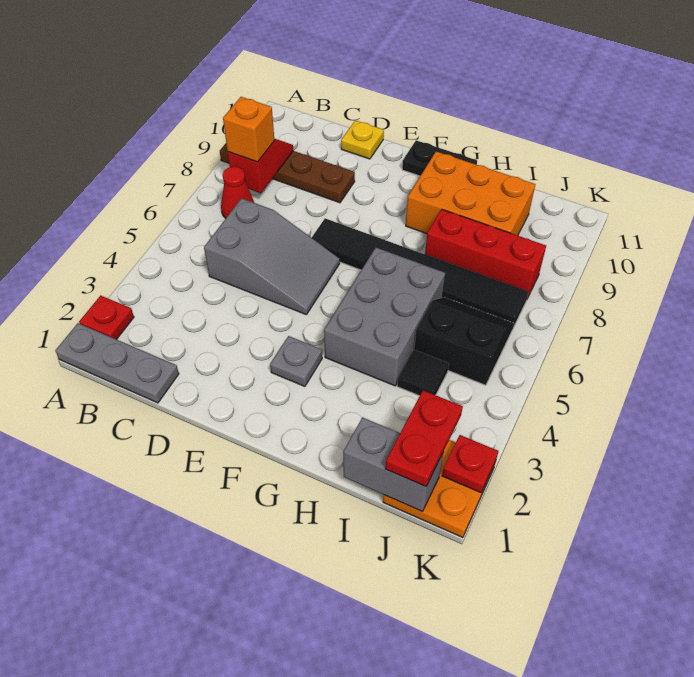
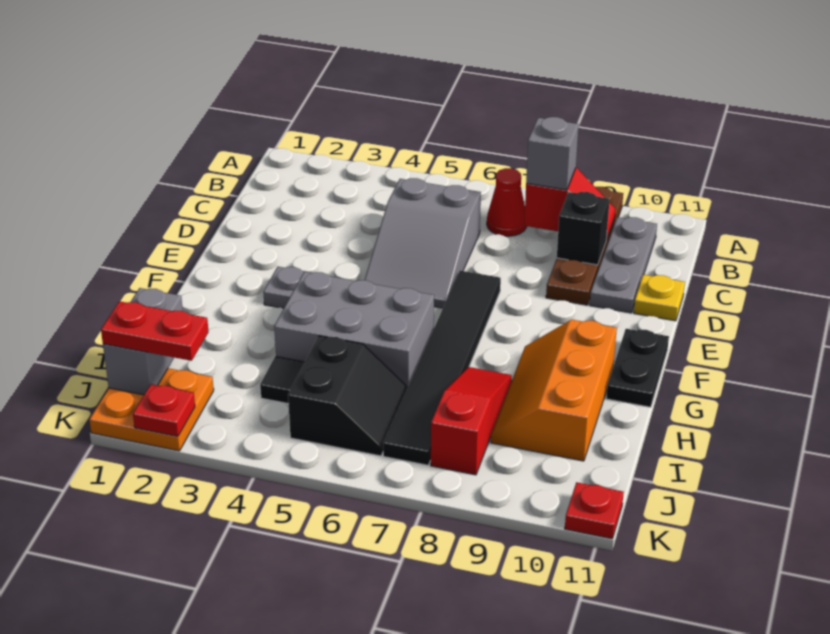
grey plate A1:C1 level 1 -> grey plate B10:D10 level 1
red plate A2 level 1 -> red plate K11 level 1
orange brick B8 level 3 -> grey brick B8 level 3
none -> black brick C9 level 2
orange brick G9:I10 level 1 -> orange slope G9:I10 level 1 top 10
red brick H8:J8 level 1 -> red slope H8:J8 level 1 top J

